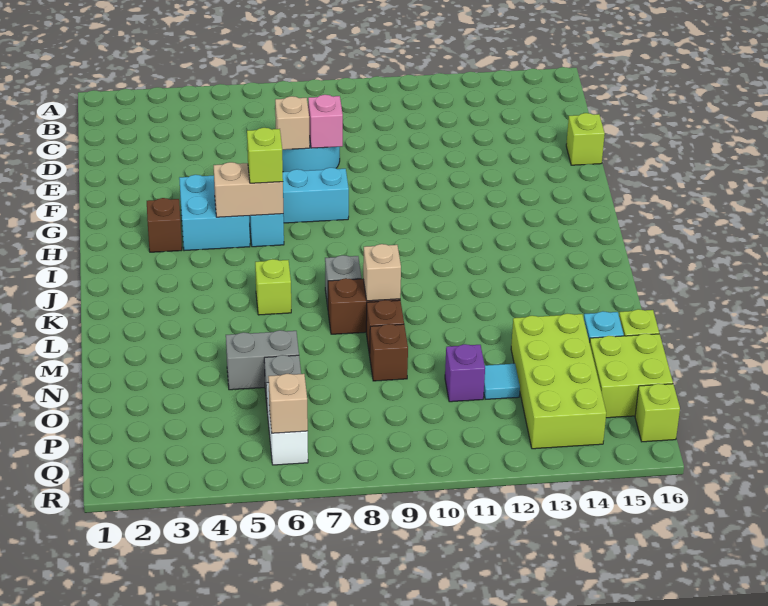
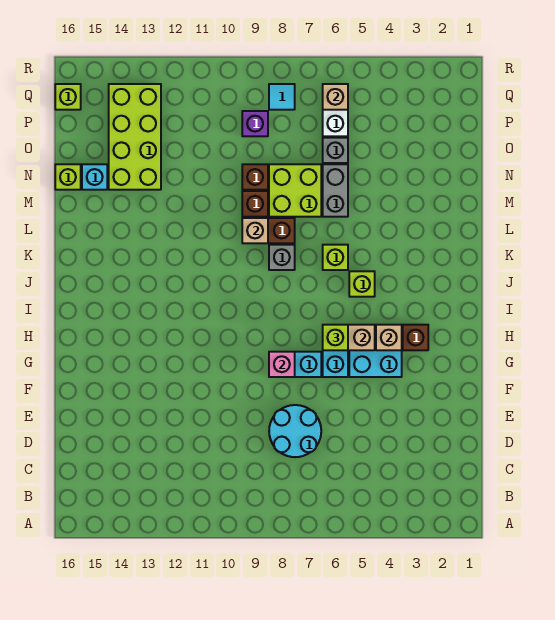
tan brick E7 level 2 -> tan brick H4 level 2
pink brick E8 level 2 -> pink brick G8 level 2
lime brick E16 level 1 -> lime brick J5 level 1
grey brick N5:N6 level 1 -> grey brick M6:N6 level 1
purple brick O11 level 1 -> purple brick P9 level 1
cyan tile O12 level 1 -> cyan tile Q8 level 1
lime brick O15:P16 level 1 -> lime brick M7:N8 level 1

